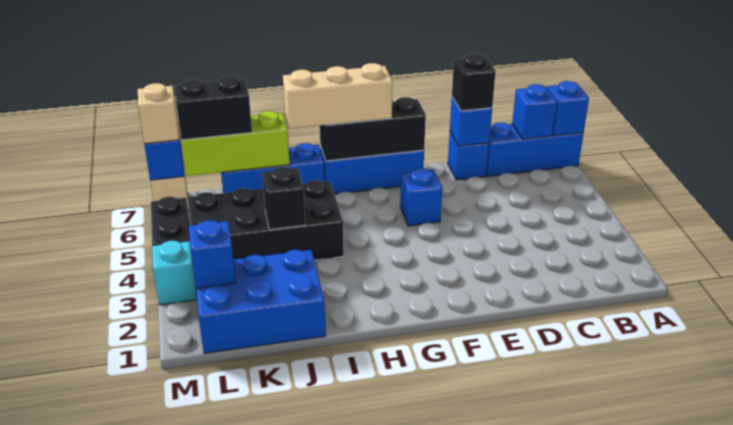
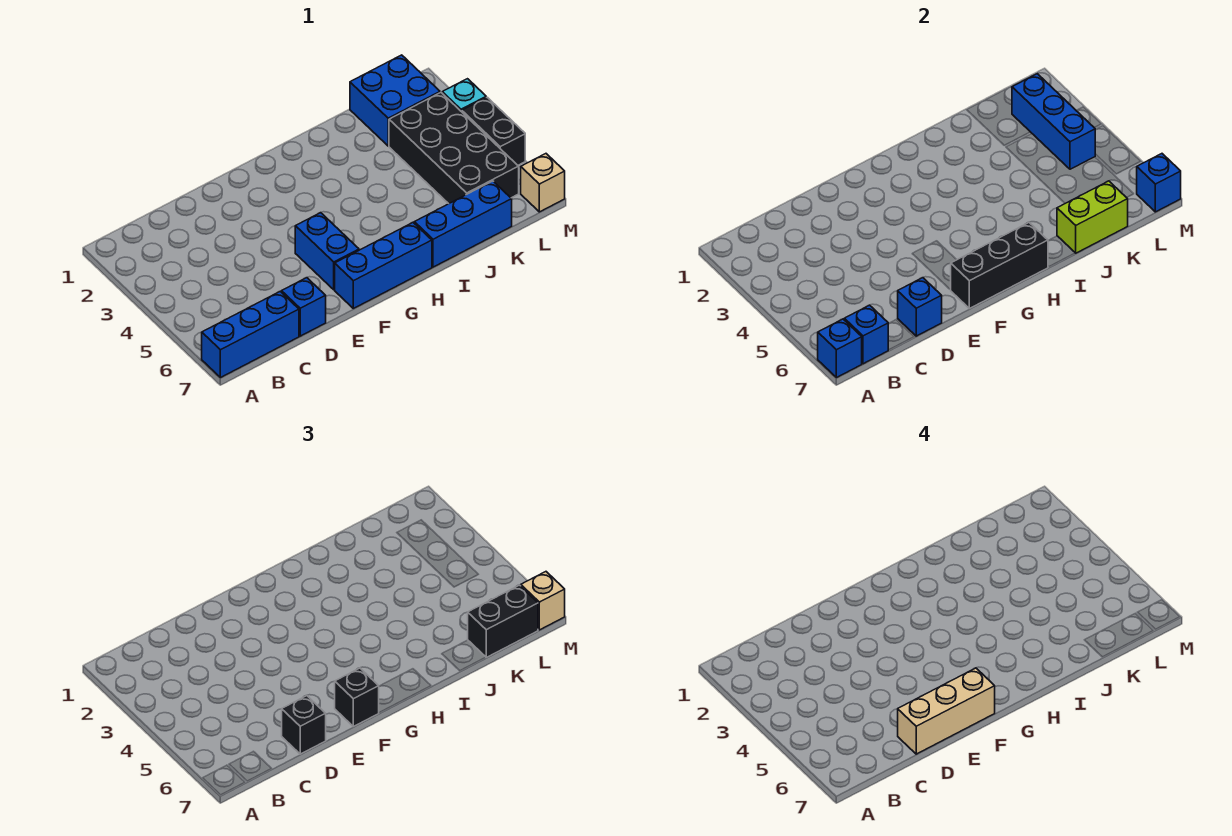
blue brick F5 level 1 -> blue brick F5:F6 level 1
tan brick G7:I7 level 3 -> tan brick D7:F7 level 4
black brick I4:L5 level 1 -> black brick K3:L6 level 1
blue brick J1:L2 level 1 -> blue brick K1:L2 level 1
black brick J4 level 2 -> black brick F7 level 3
lime brick J7:L7 level 2 -> lime brick J7:K7 level 2
blue brick L2 level 2 -> blue brick L2:L4 level 2

